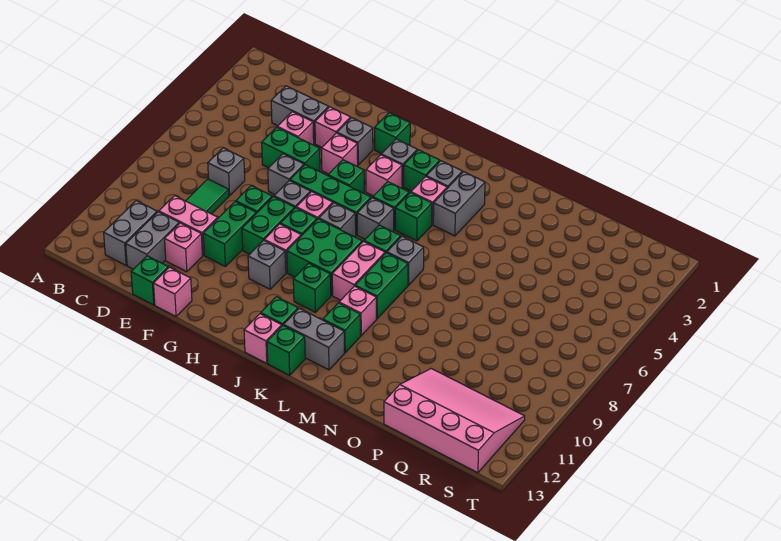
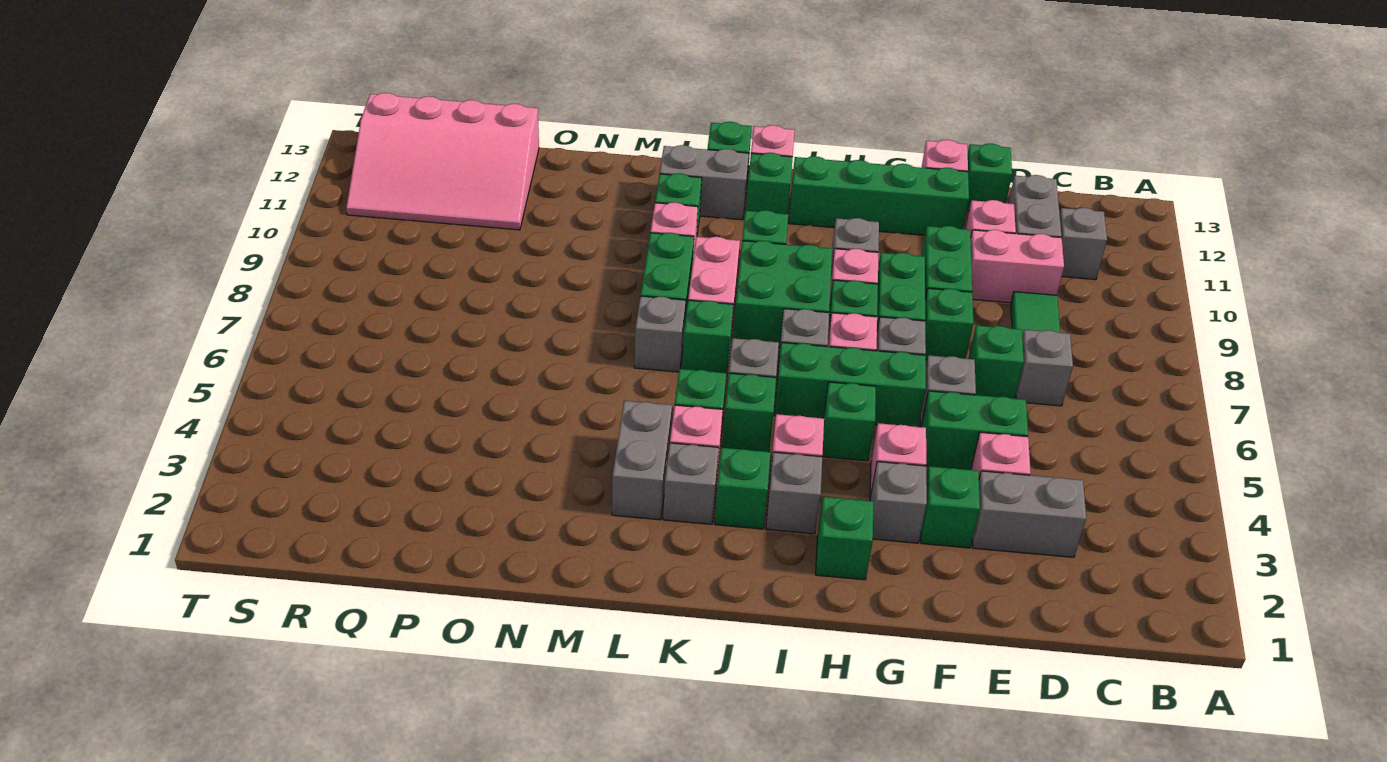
grey brick C11:C12 level 1 -> grey brick C11 level 1
none -> green brick E7 level 1
pink brick F3 level 1 -> green brick F3 level 1
none -> green brick F12:I12 level 1

